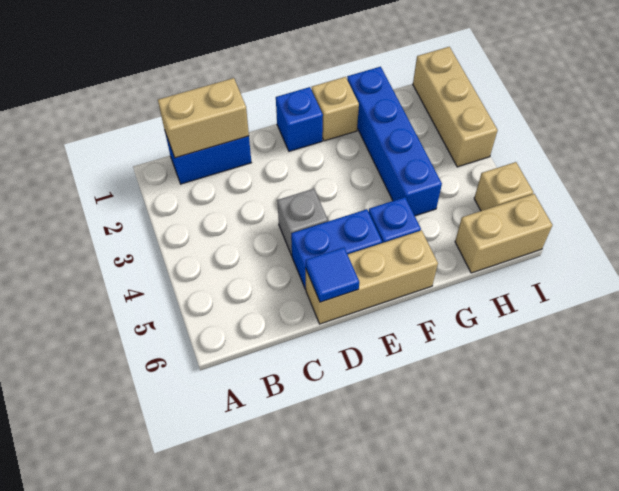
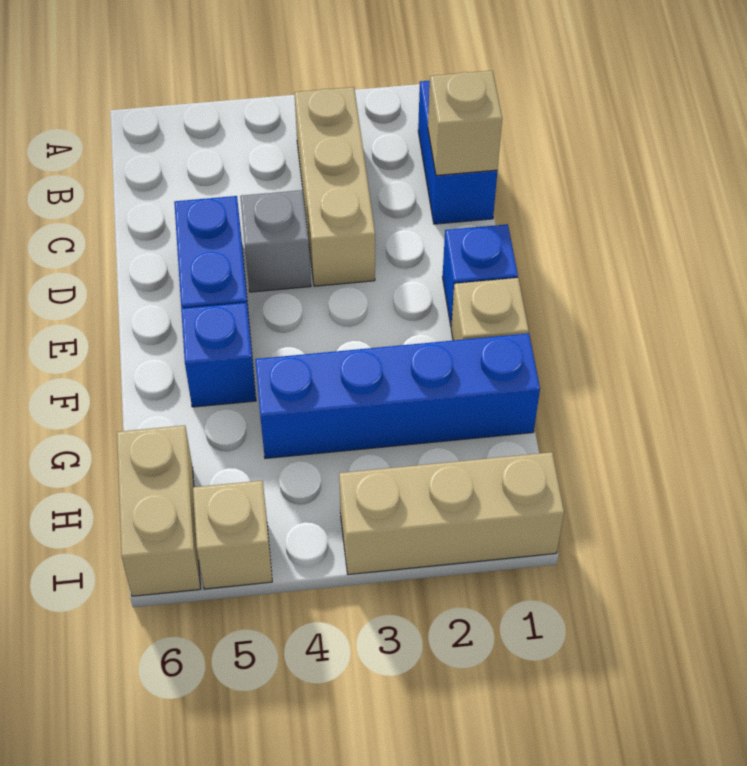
tan brick B1:C1 level 2 -> tan brick C1 level 2
tan brick D6:F6 level 1 -> tan brick B3:D3 level 1
blue tile D6 level 2 -> none

